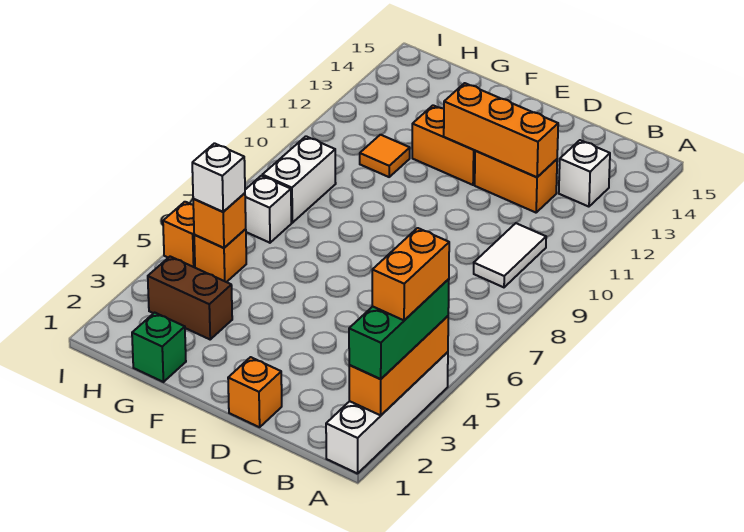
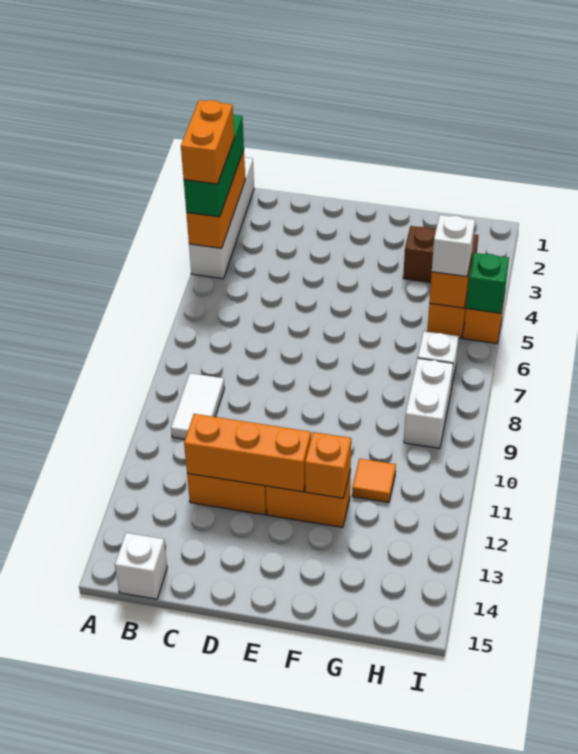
white brick B13 level 1 -> white brick B15 level 1
orange brick D1 level 1 -> orange brick F12 level 2
green brick G1 level 1 -> green brick I5 level 2

